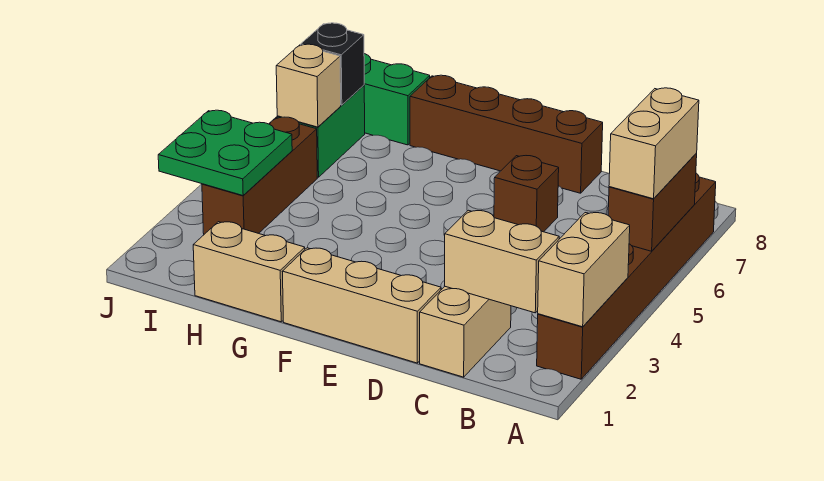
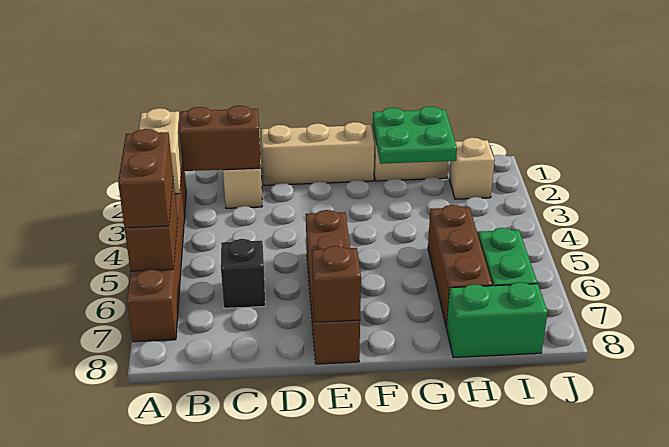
tan brick A5:A6 level 3 -> brown brick A5:A6 level 3
tan brick B2:C2 level 2 -> brown brick B2:C2 level 2
brown brick D6 level 1 -> brown brick E8 level 2
brown brick D8:G8 level 1 -> brown brick E5:E8 level 1
brown brick I3:I5 level 1 -> brown brick H5:H7 level 1
green plate I3:J4 level 2 -> green plate G1:H2 level 2
tan brick I6 level 2 -> tan brick I2 level 1
black brick I7 level 2 -> black brick C6 level 1

